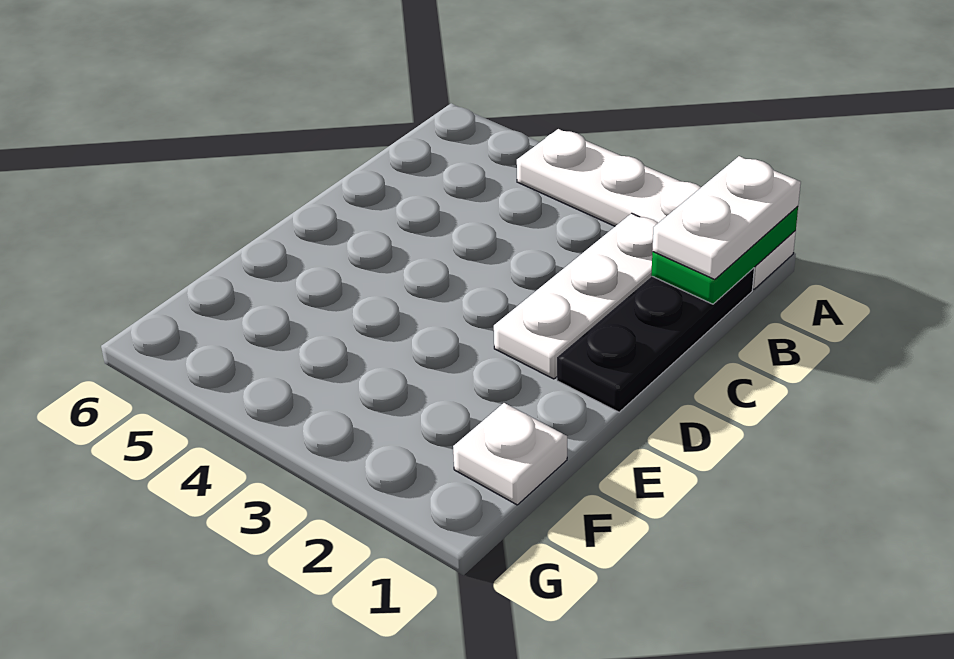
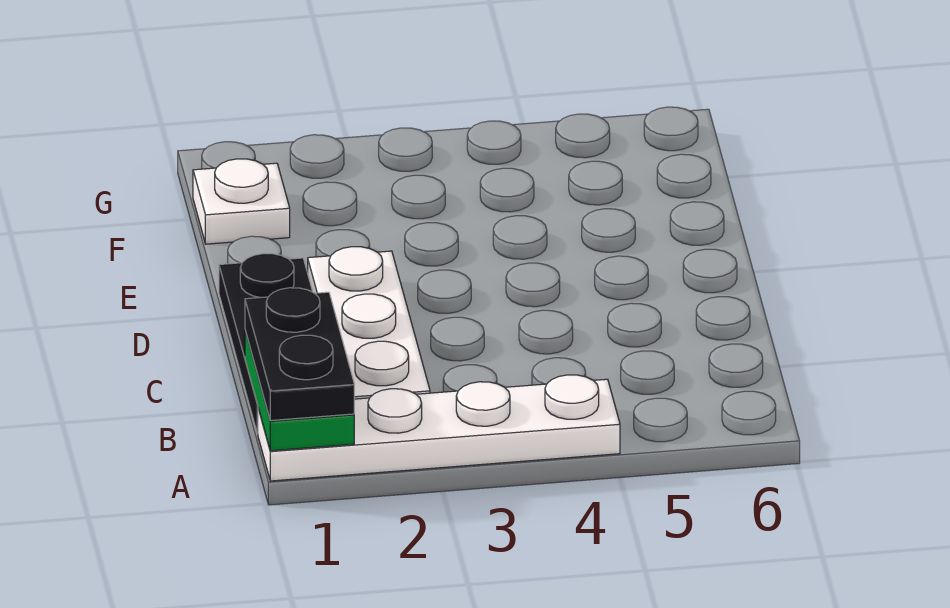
white plate A1:B1 level 3 -> black plate A1:B1 level 3

